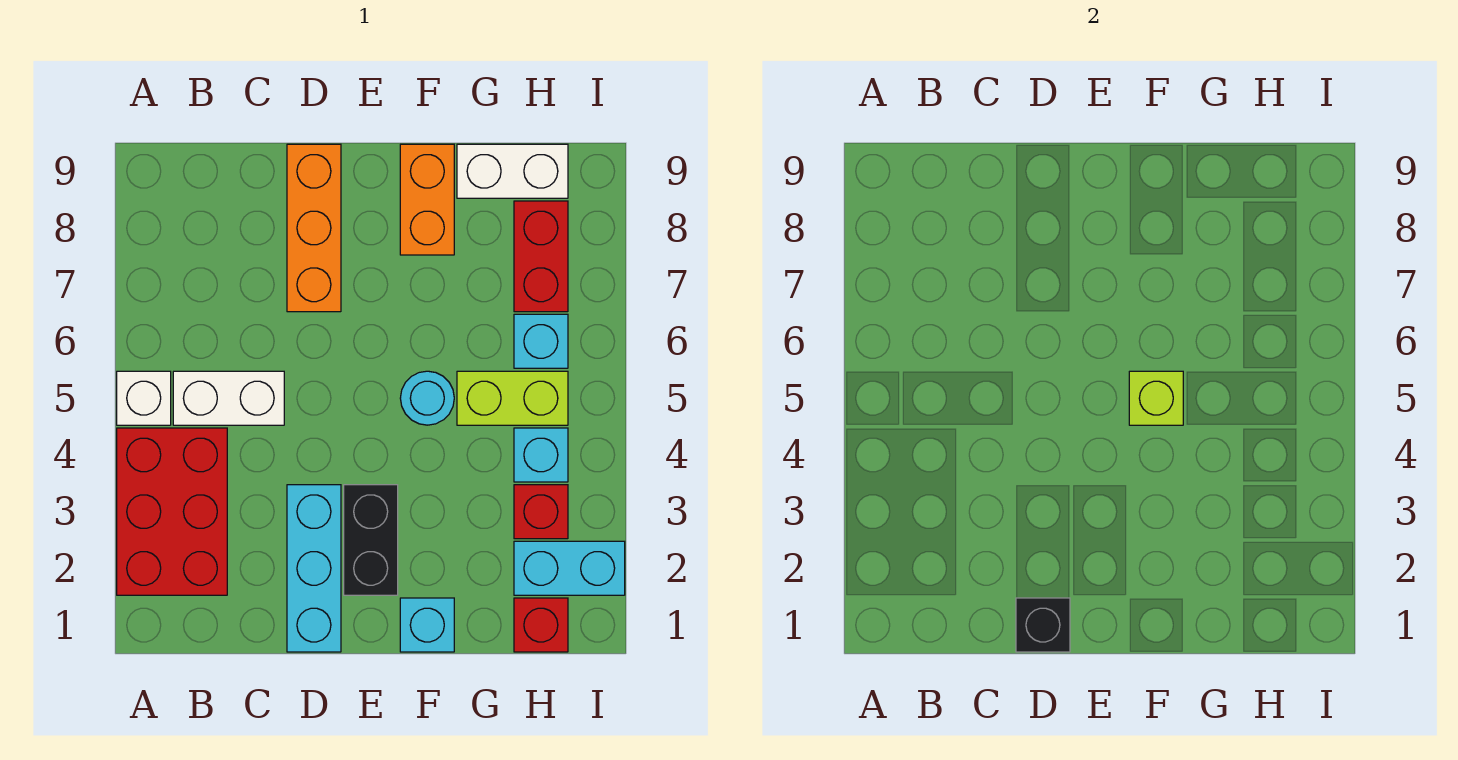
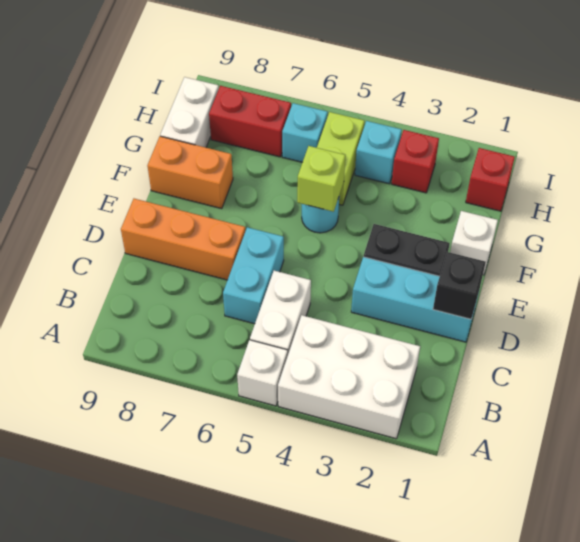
red brick A2:B4 level 1 -> white brick A2:B4 level 1
cyan brick F1 level 1 -> white brick F1 level 1
cyan brick H2:I2 level 1 -> cyan brick C6:D6 level 1

